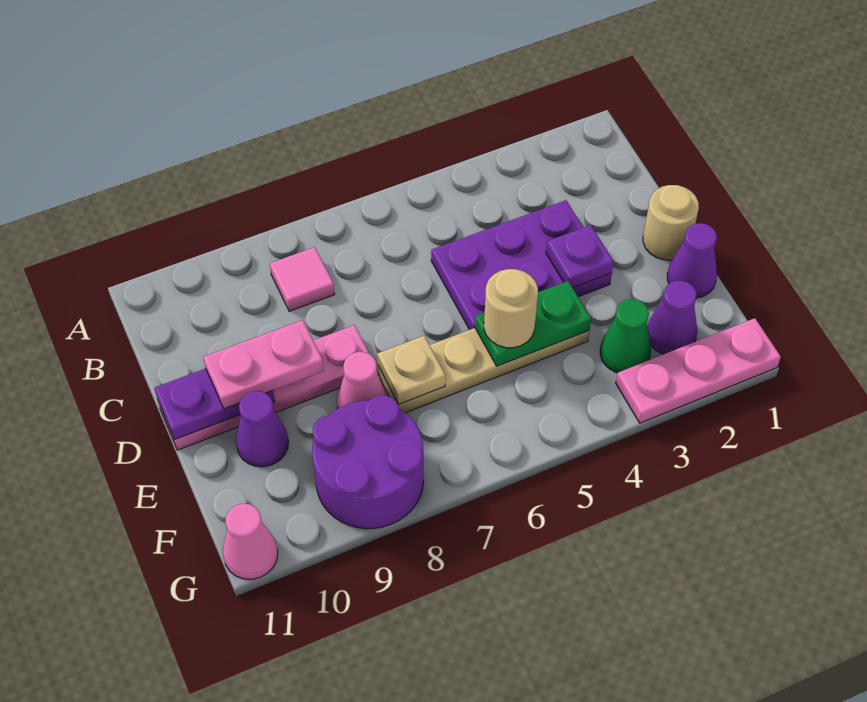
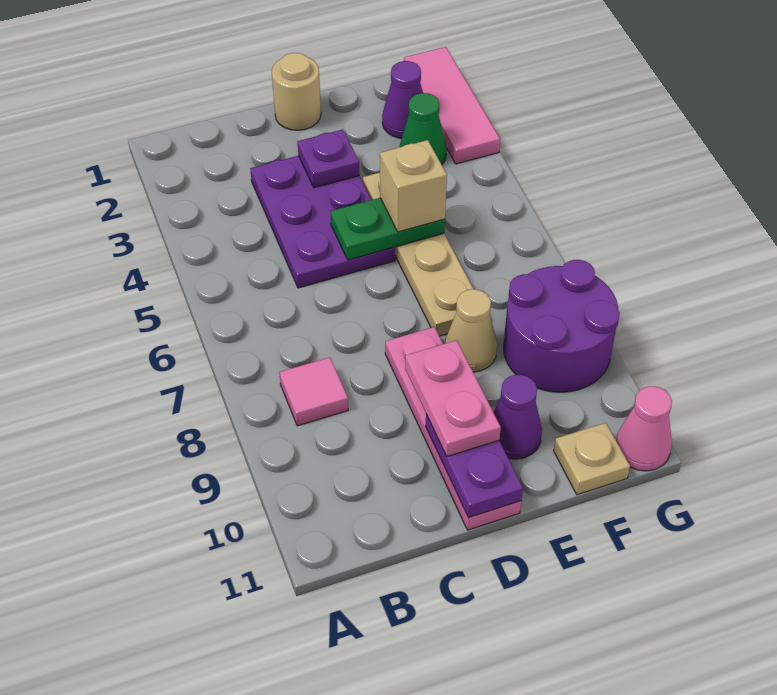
purple cone E1 level 1 -> none
green plate E4:E5 level 2 -> green plate D5:E5 level 2
tan round brick E5 level 3 -> tan brick E5 level 3
tan plate E7 level 2 -> tan plate F11 level 1
pink cone E8 level 1 -> tan cone E8 level 1
pink plate G1:G3 level 1 -> pink tile G1:G3 level 1

